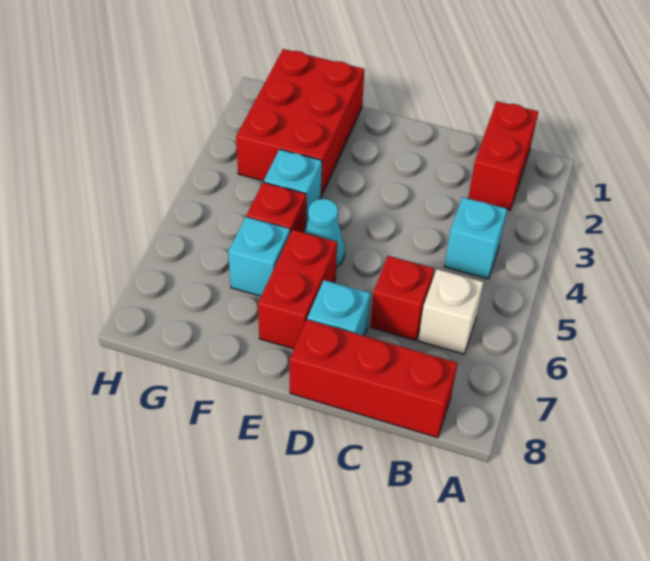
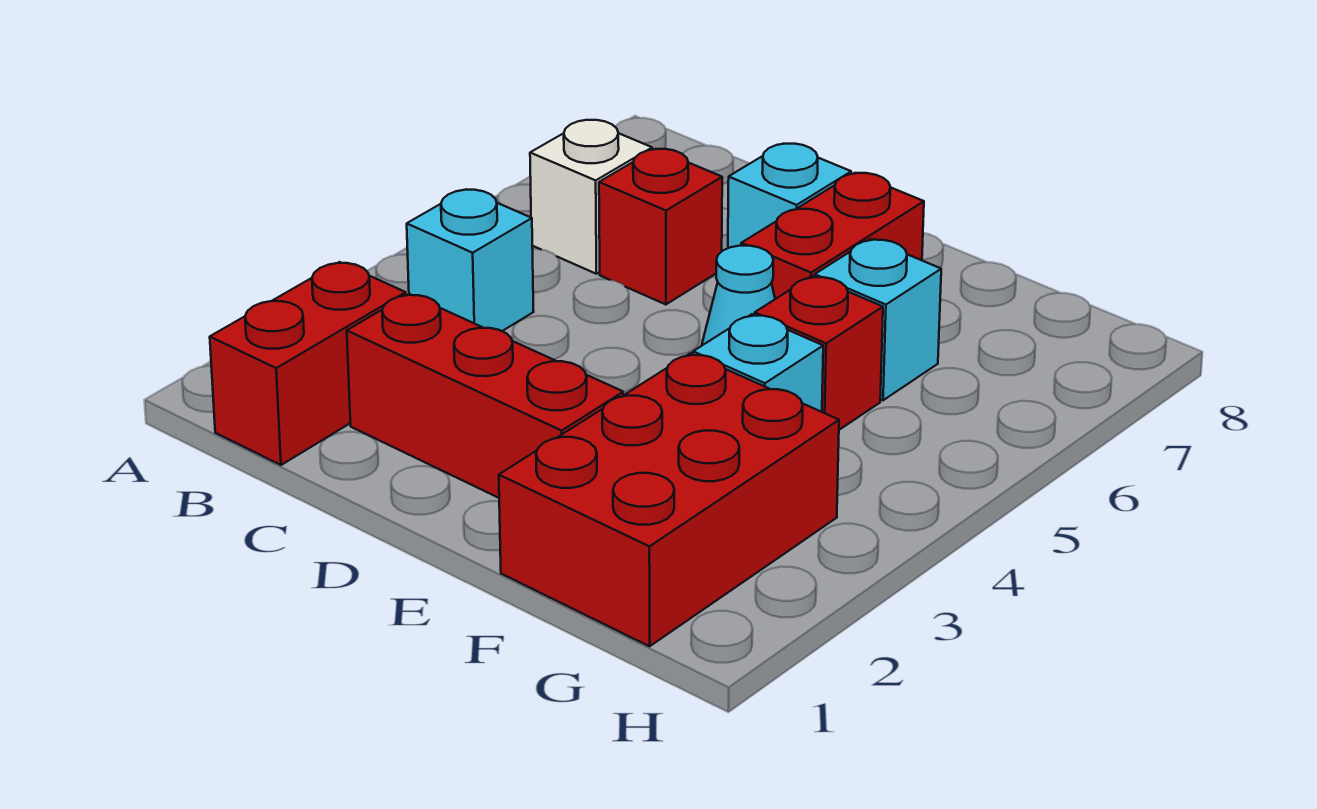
red brick B8:D8 level 1 -> red brick C2:E2 level 1

